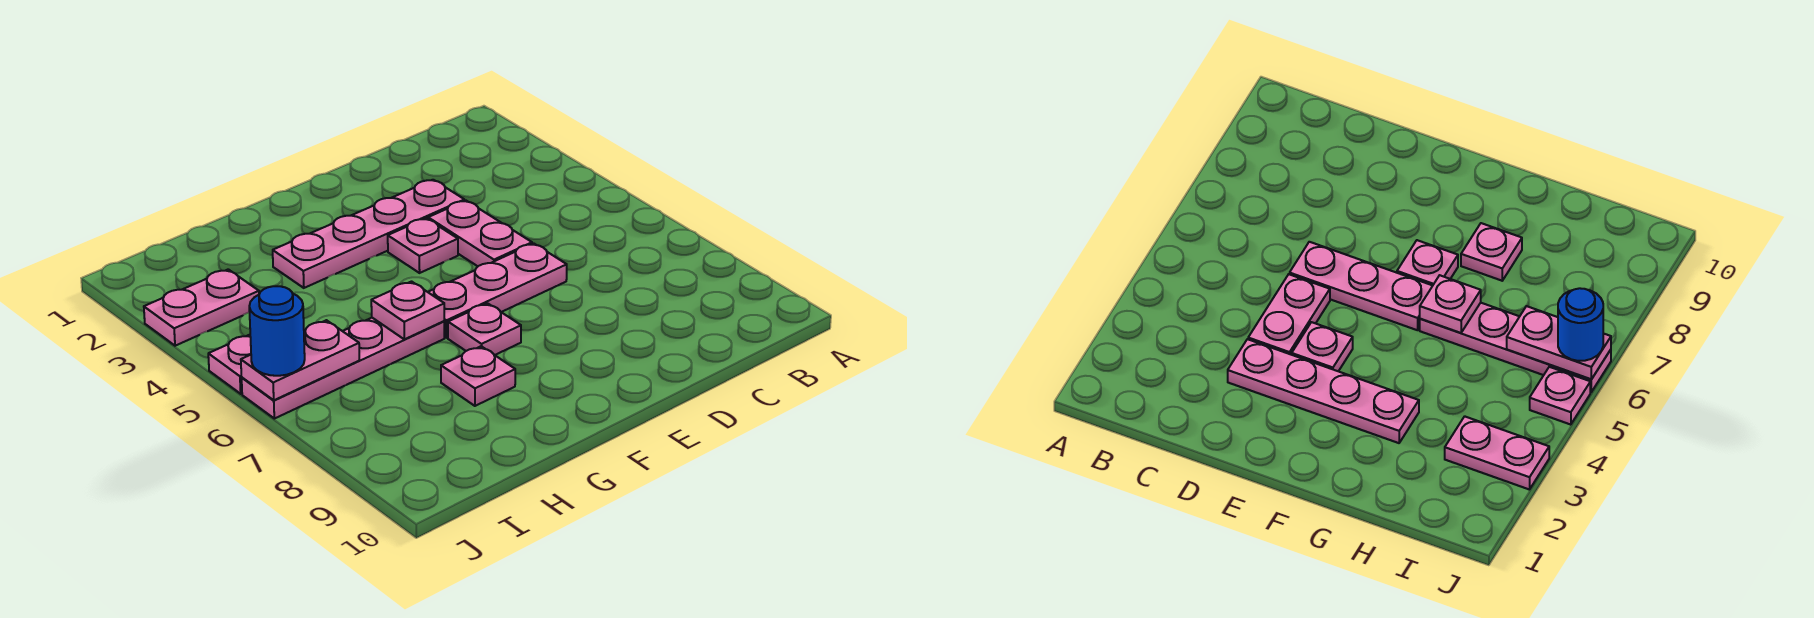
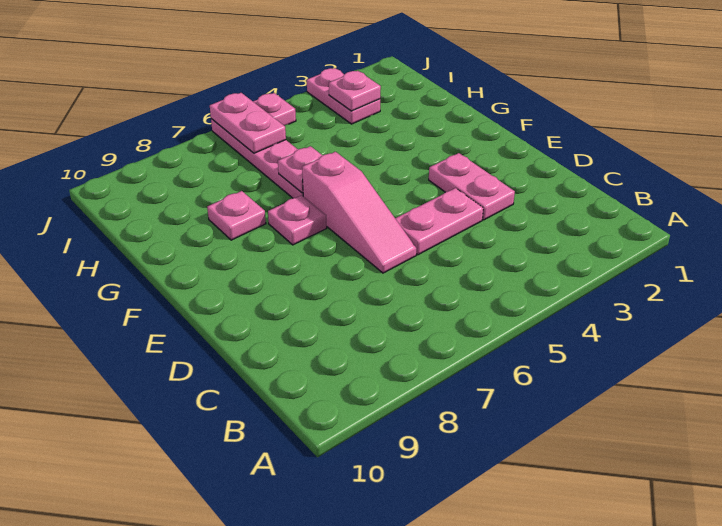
pink plate D3:G3 level 1 -> pink plate D3:E3 level 1
pink plate D6:F6 level 1 -> pink slope D6:F6 level 1 top F
pink plate E4 level 1 -> pink plate I3 level 2
blue round brick J6 level 3 -> none

